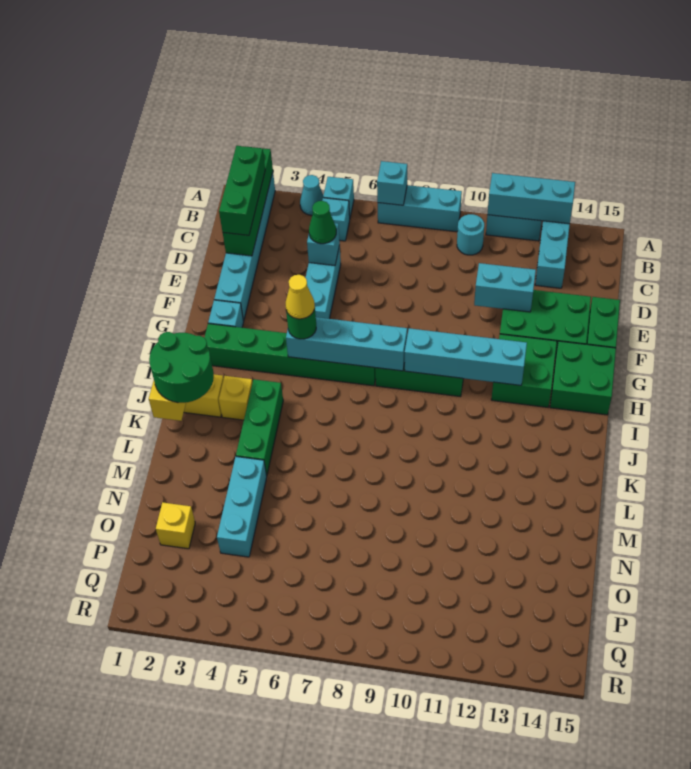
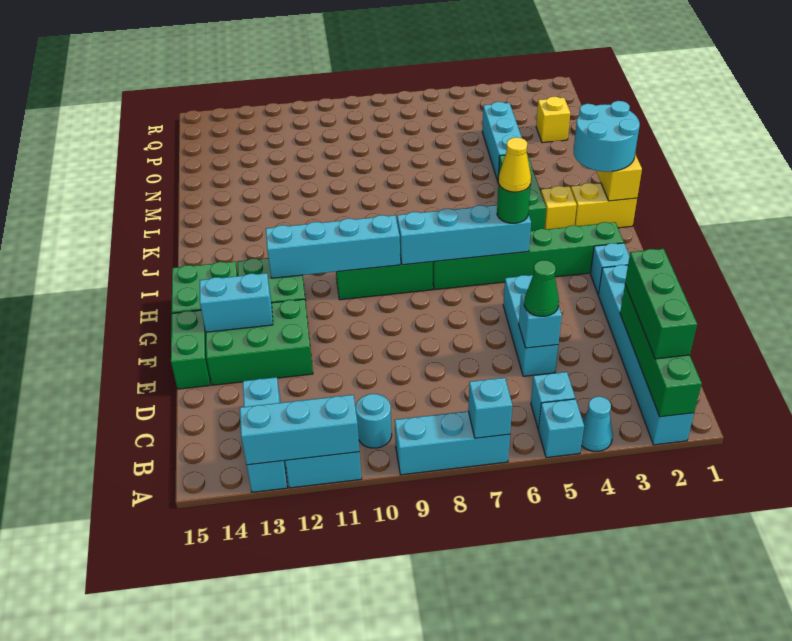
cyan brick E11:E12 level 2 -> cyan brick F13:F14 level 2
green round brick J1:K2 level 3 -> cyan round brick J1:K2 level 3

